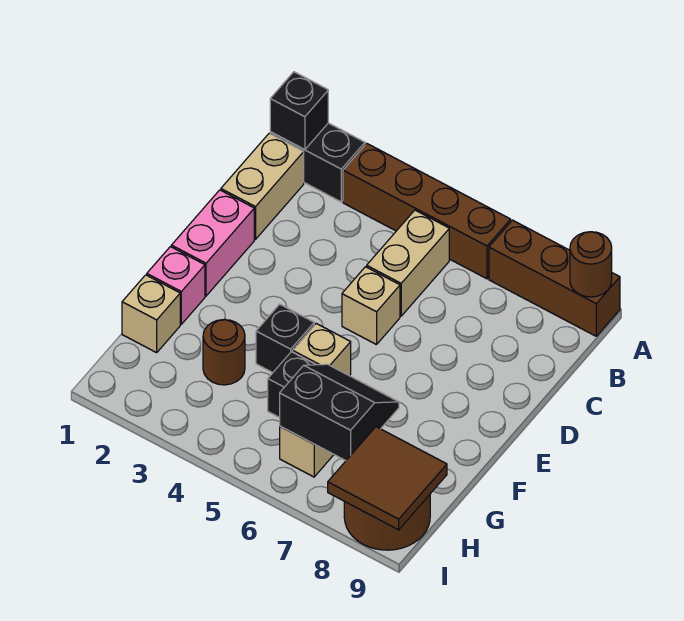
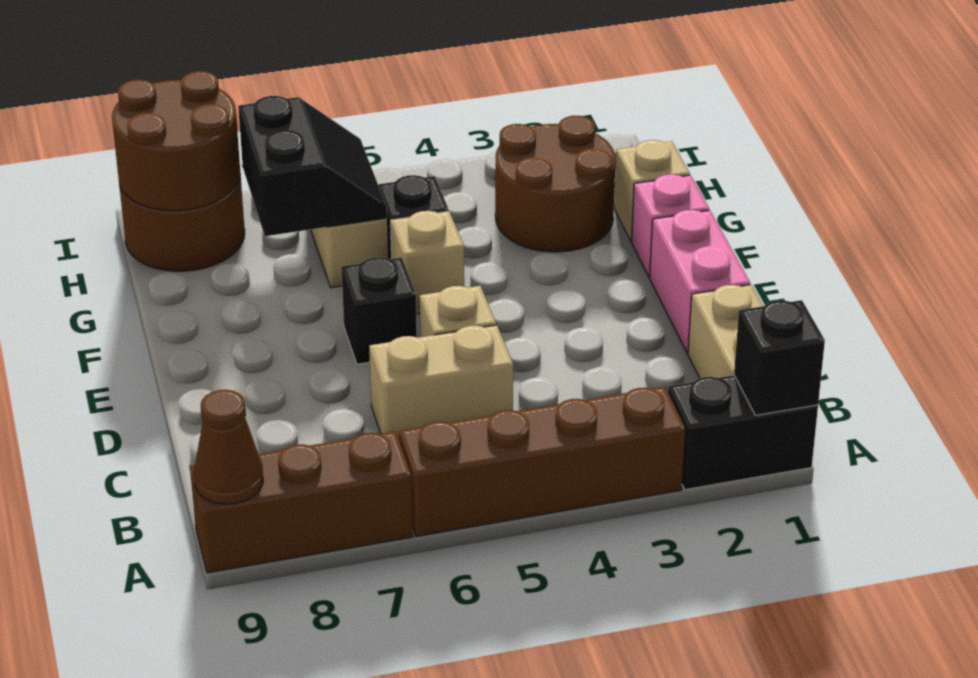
brown round brick A9 level 2 -> brown cone A9 level 2
tan brick B5:C5 level 1 -> tan brick C5:C6 level 1
black brick F4 level 1 -> black brick E6 level 1
brown round brick G3 level 1 -> brown round brick G2:H3 level 1
black slope G6:H7 level 2 top H -> black slope G6:H7 level 2 top 7
brown tile H8:I9 level 2 -> brown round brick H8:I9 level 2

